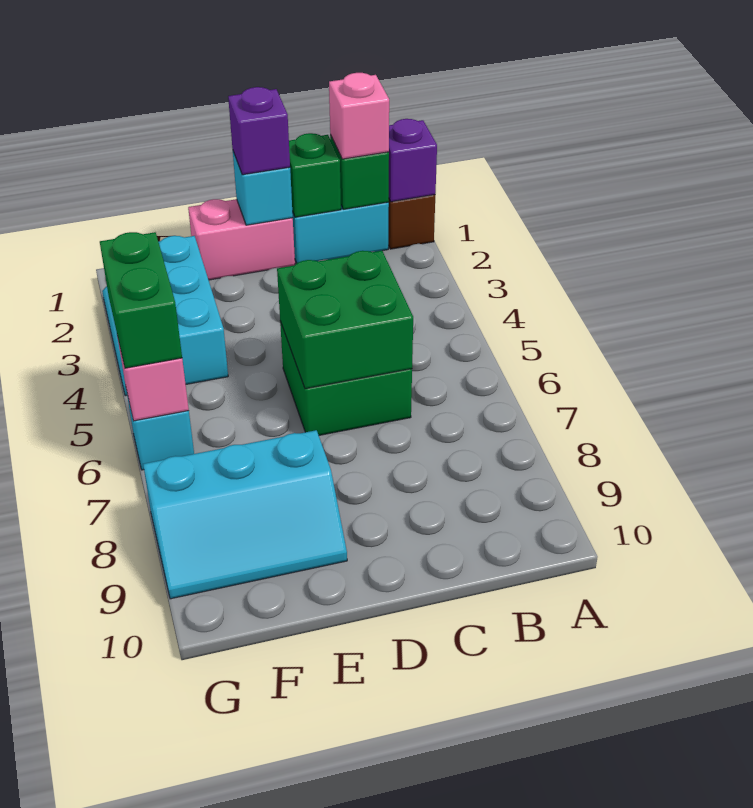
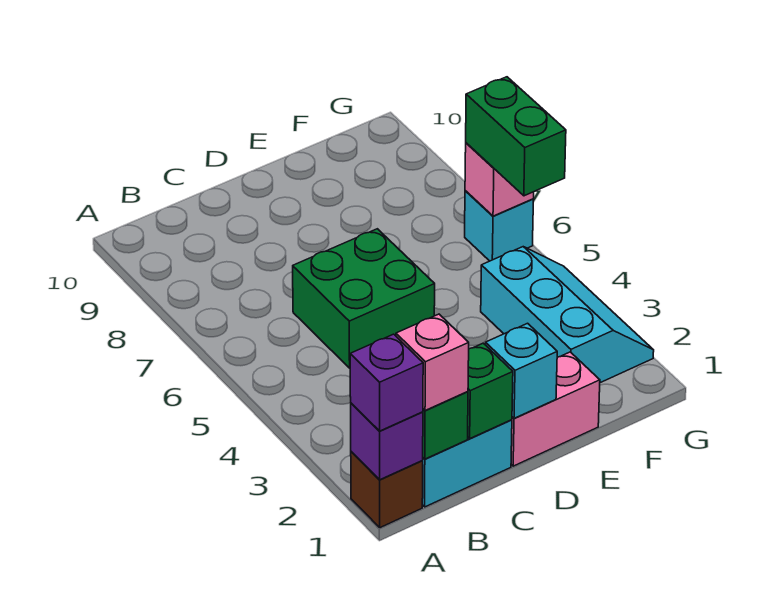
green brick C5:D6 level 2 -> none
purple brick D1 level 3 -> purple brick A1 level 3
cyan slope E8:G9 level 1 top 8 -> none

